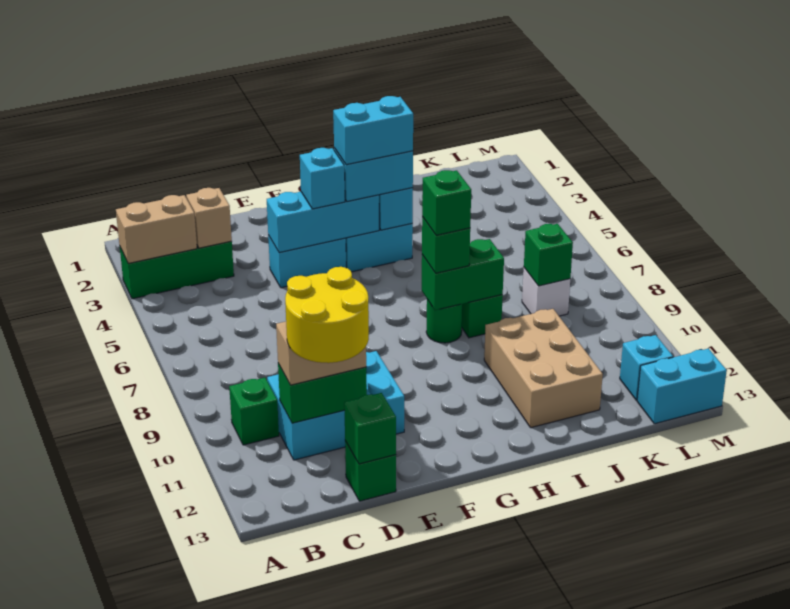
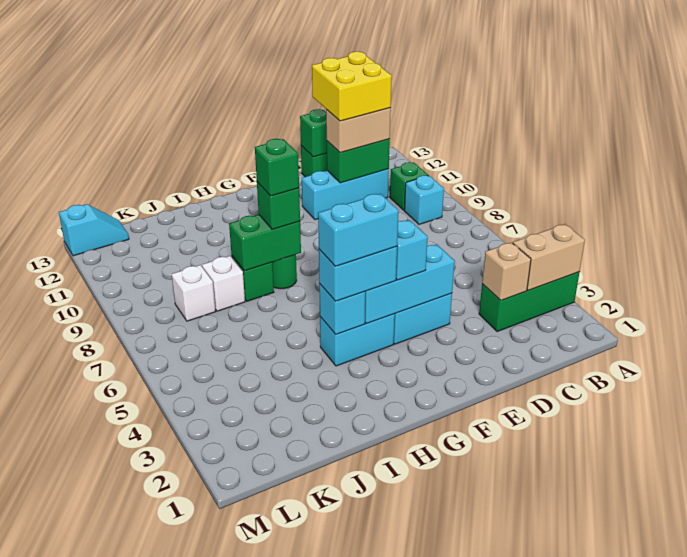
cyan brick C10:E11 level 1 -> cyan brick C11:E11 level 1
yellow round brick C11:D12 level 4 -> yellow brick C11:D12 level 4
tan brick I10:J12 level 1 -> none
none -> white brick J8 level 1
green brick K8 level 2 -> none
cyan brick L12 level 1 -> cyan brick B9 level 1
cyan brick L13:M13 level 1 -> cyan slope L13:M13 level 1 top M

